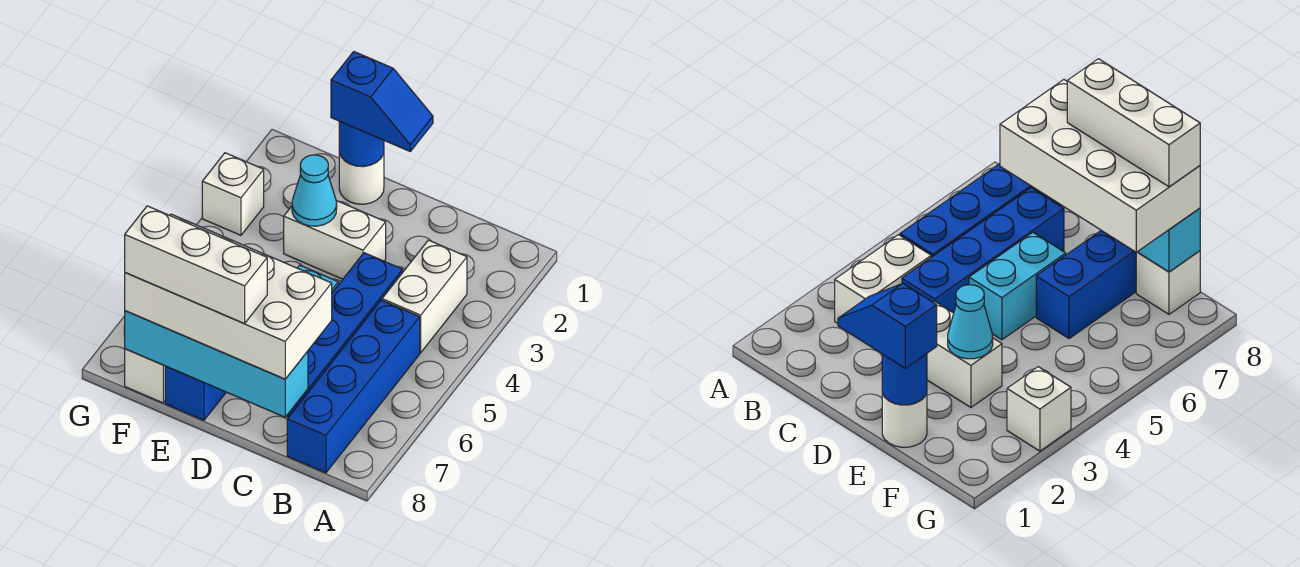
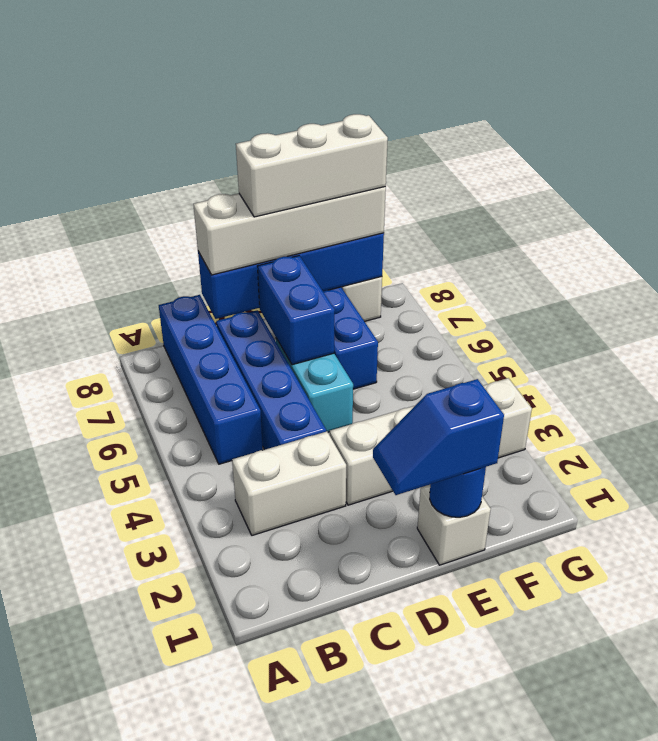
white brick B3:B4 level 1 -> white brick B3:C3 level 1
white brick C7:F8 level 3 -> white brick C8:F8 level 3
cyan brick C8:F8 level 2 -> blue brick C8:F8 level 2
none -> blue brick D6:D7 level 2
white round brick E1 level 1 -> white brick E1 level 1
cyan cone E3 level 2 -> none

